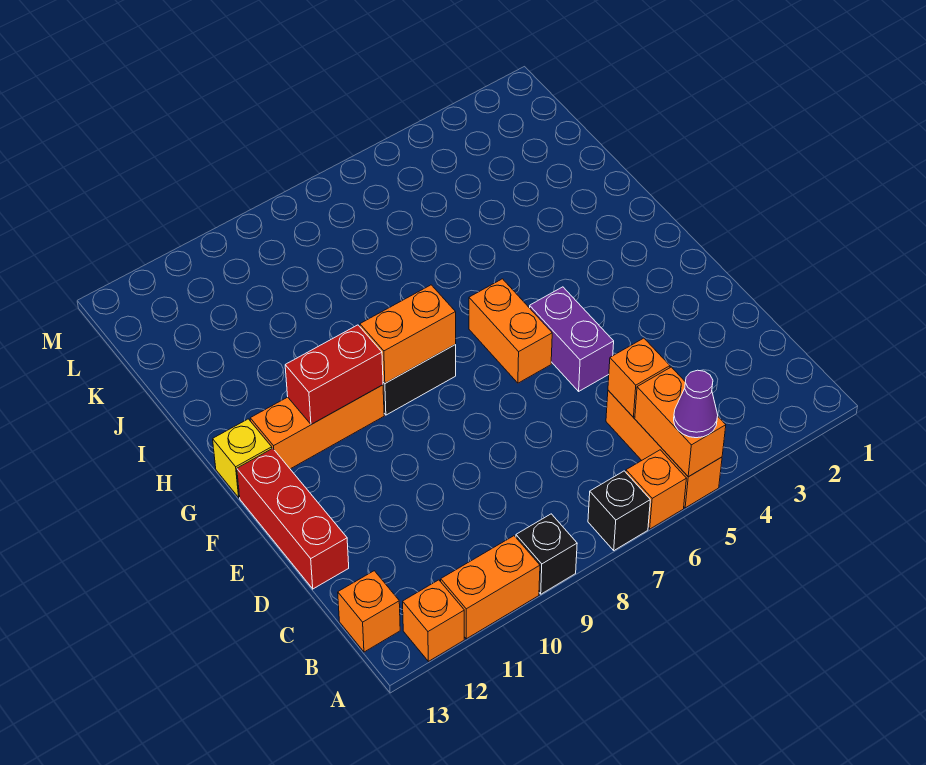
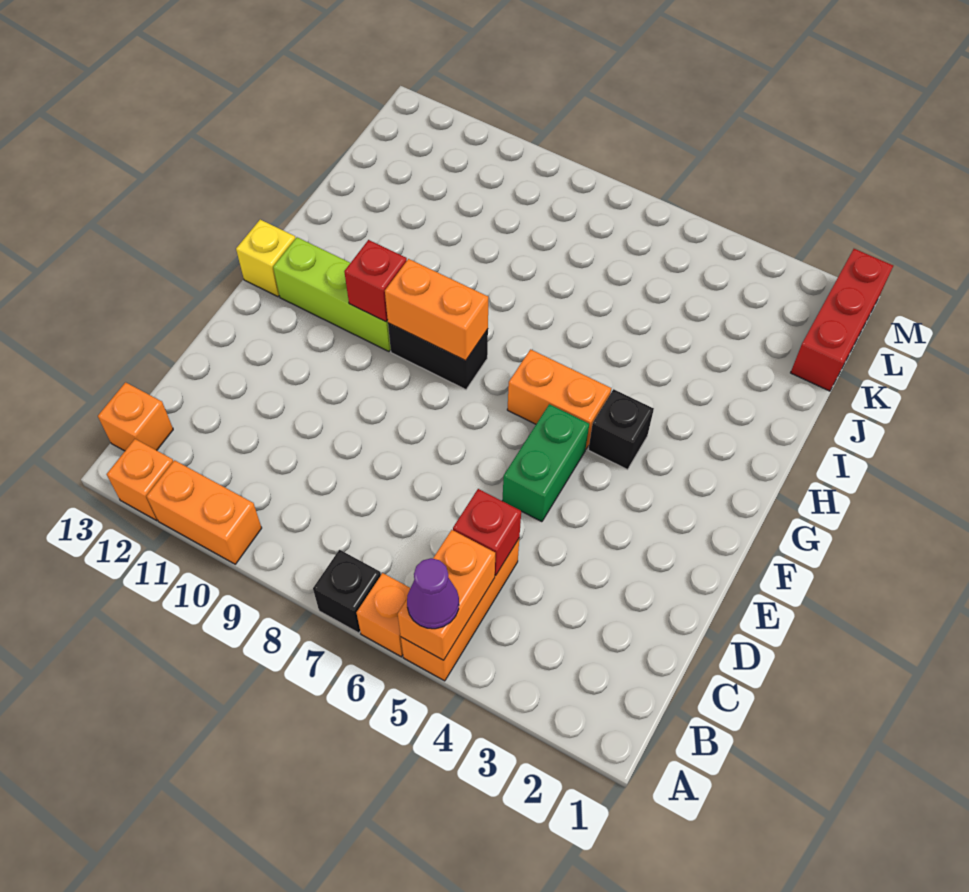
black brick A9 level 1 -> black brick G4 level 1
orange brick C5 level 2 -> red brick C5 level 2
red brick D13:F13 level 1 -> red brick K1:M1 level 1
purple brick E5:F5 level 1 -> green brick E5:F5 level 1
orange brick F6:G6 level 1 -> orange brick G5:G6 level 1
orange brick G10:G12 level 1 -> lime brick G10:G12 level 1
red brick G10:G11 level 2 -> red brick G10 level 2

